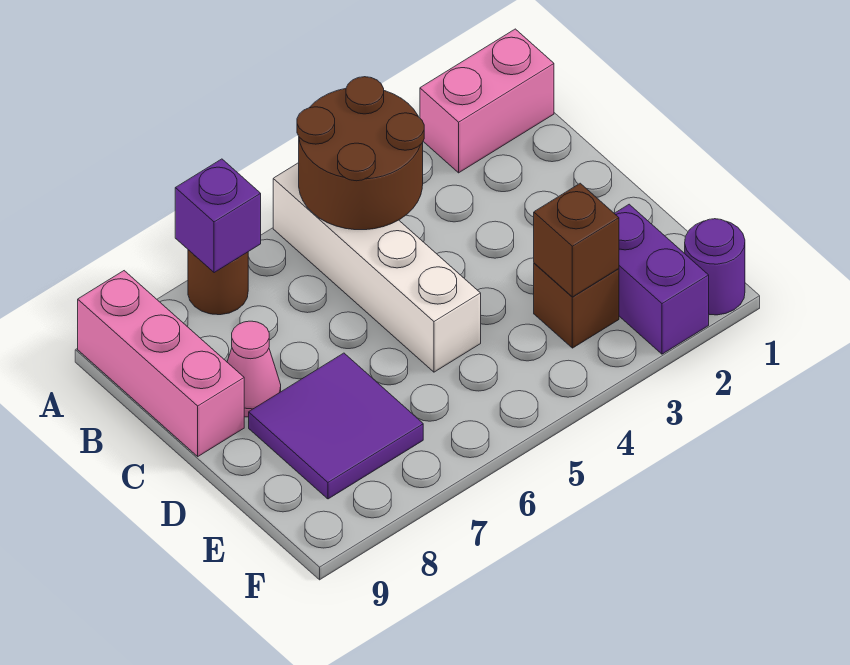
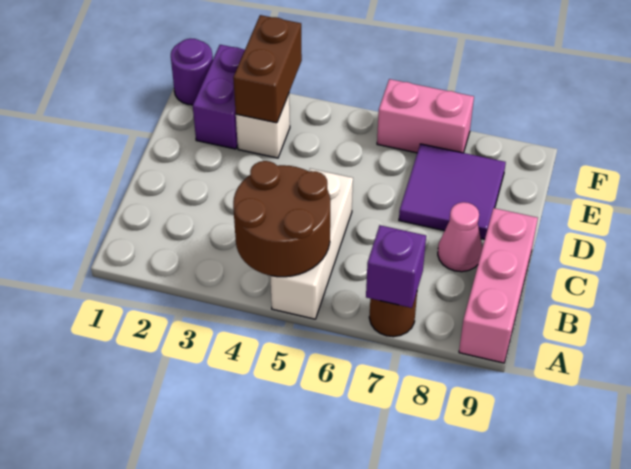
pink brick A1:A2 level 1 -> pink brick F6:F7 level 1
white brick A5:D5 level 1 -> white brick A5:C5 level 1
brown brick E3 level 1 -> white brick E3 level 1
brown brick E3 level 2 -> brown brick E3:F3 level 2

